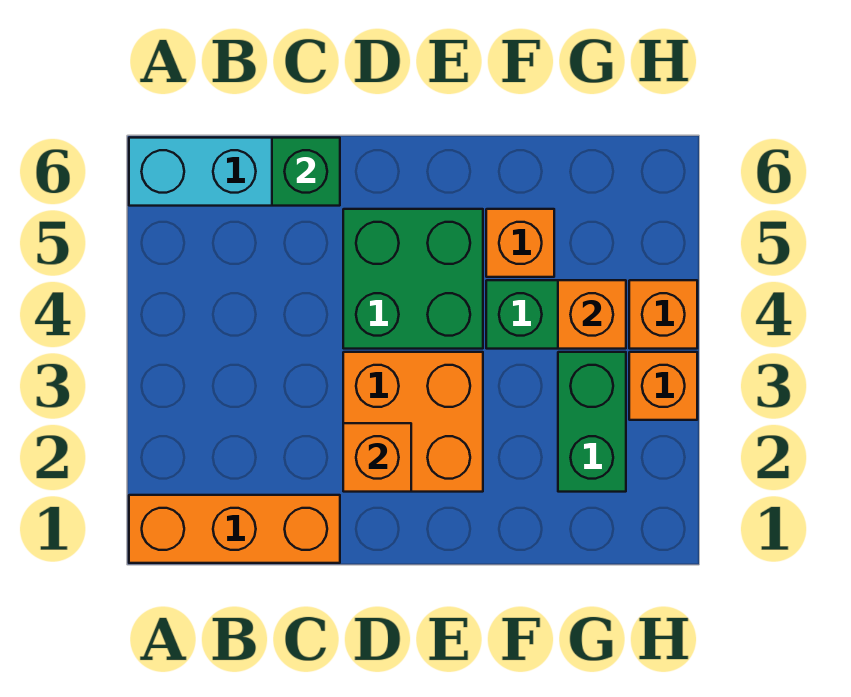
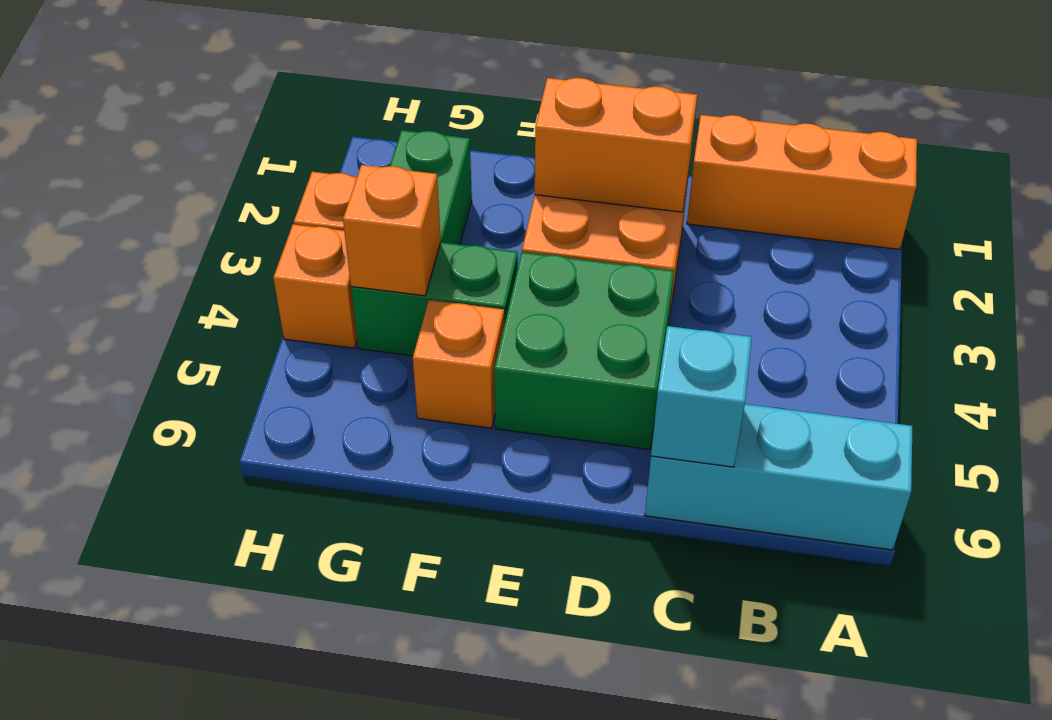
green brick C6 level 2 -> cyan brick C6 level 2
orange brick D2 level 2 -> orange brick D2:E2 level 2

